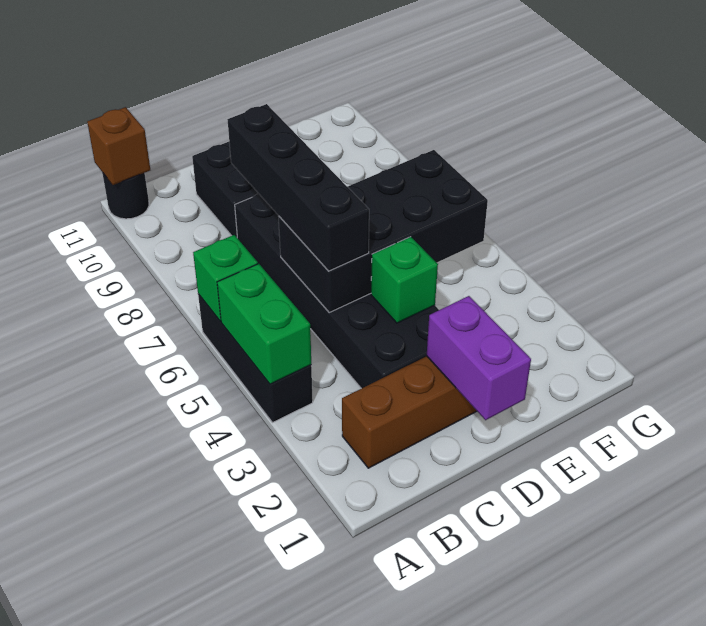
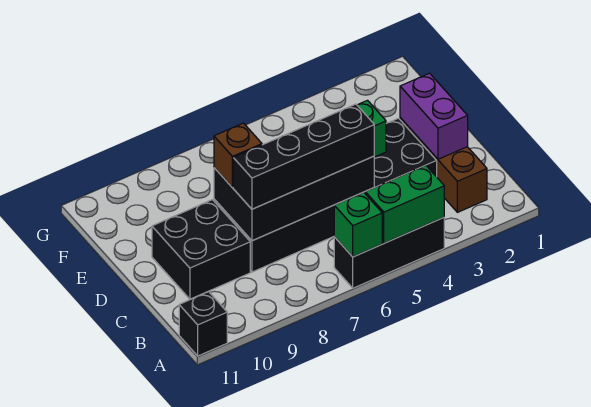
black round brick A11 level 1 -> black brick A11 level 1
brown brick A11 level 2 -> brown brick D8 level 3
black brick C5:F6 level 2 -> black brick C5:D8 level 2
purple brick D1:D2 level 2 -> purple brick C2:D2 level 2

